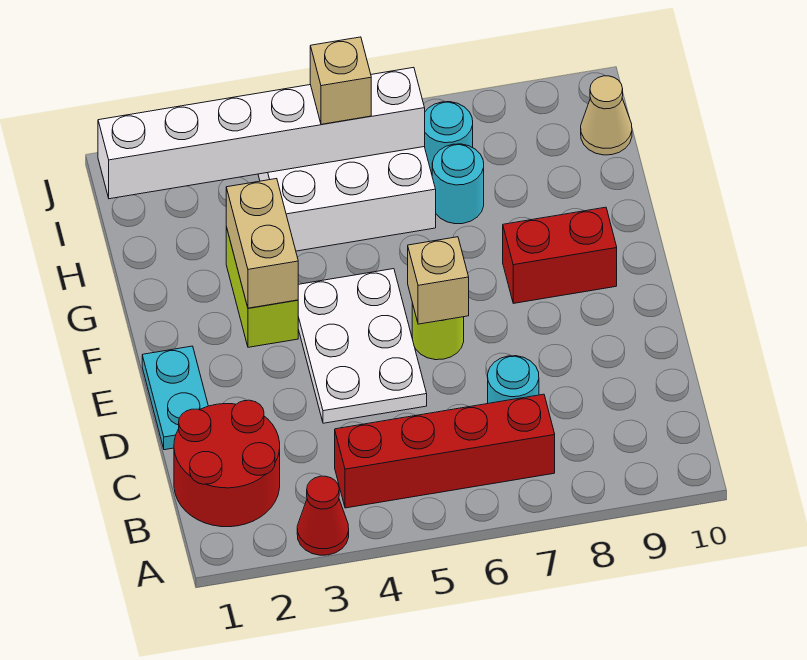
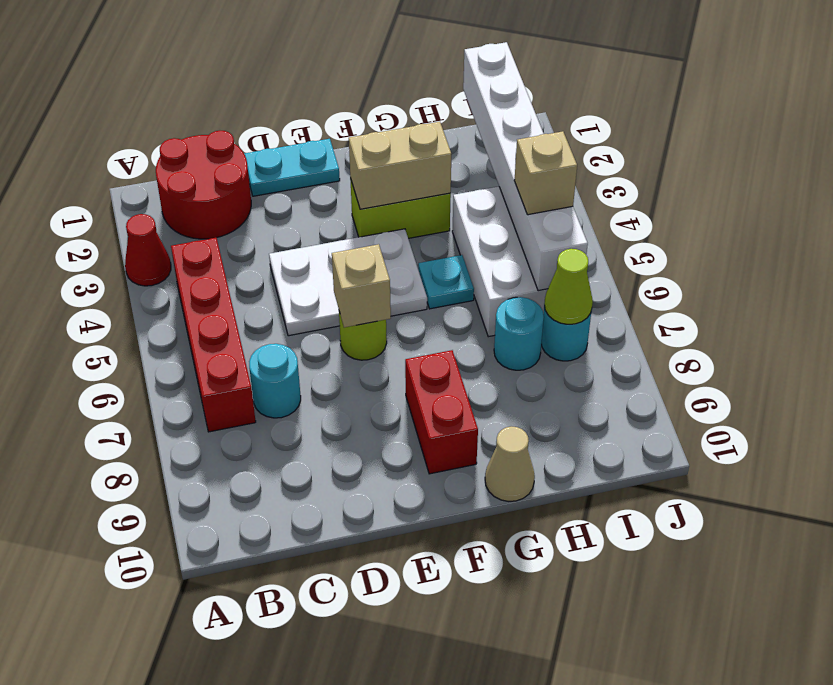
none -> cyan plate G5 level 1
none -> lime cone I7 level 2
tan cone I10 level 1 -> tan cone G10 level 1

